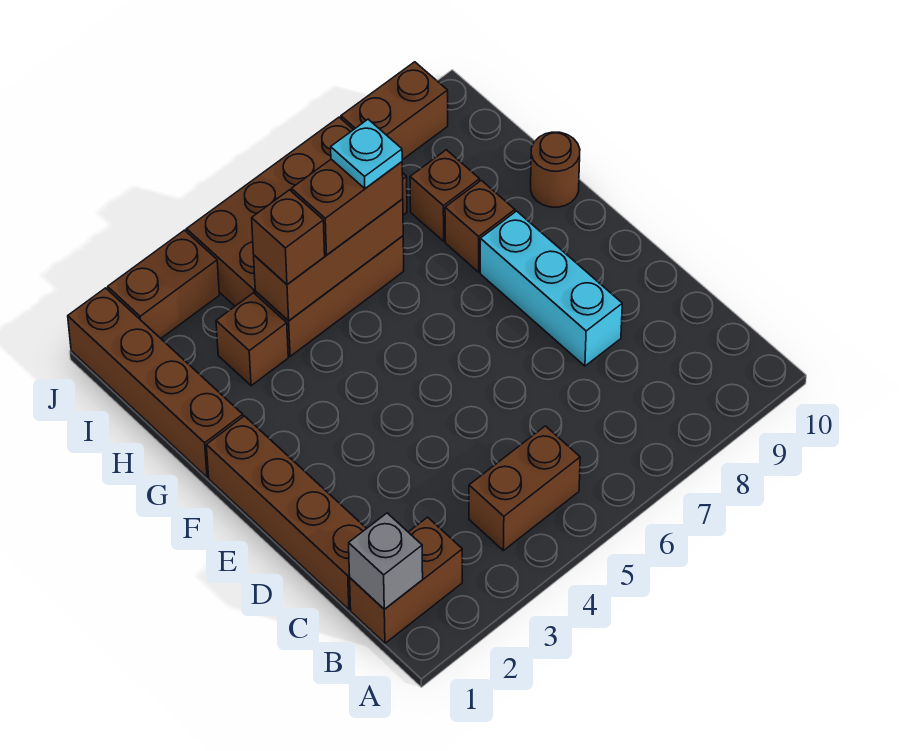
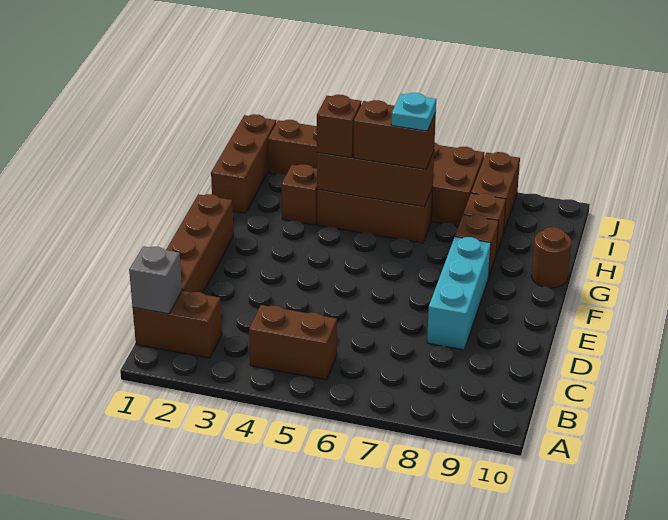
brown brick G1:J1 level 1 -> brown brick H1:J1 level 1
brown brick J8:J9 level 1 -> brown brick I8:J8 level 1

